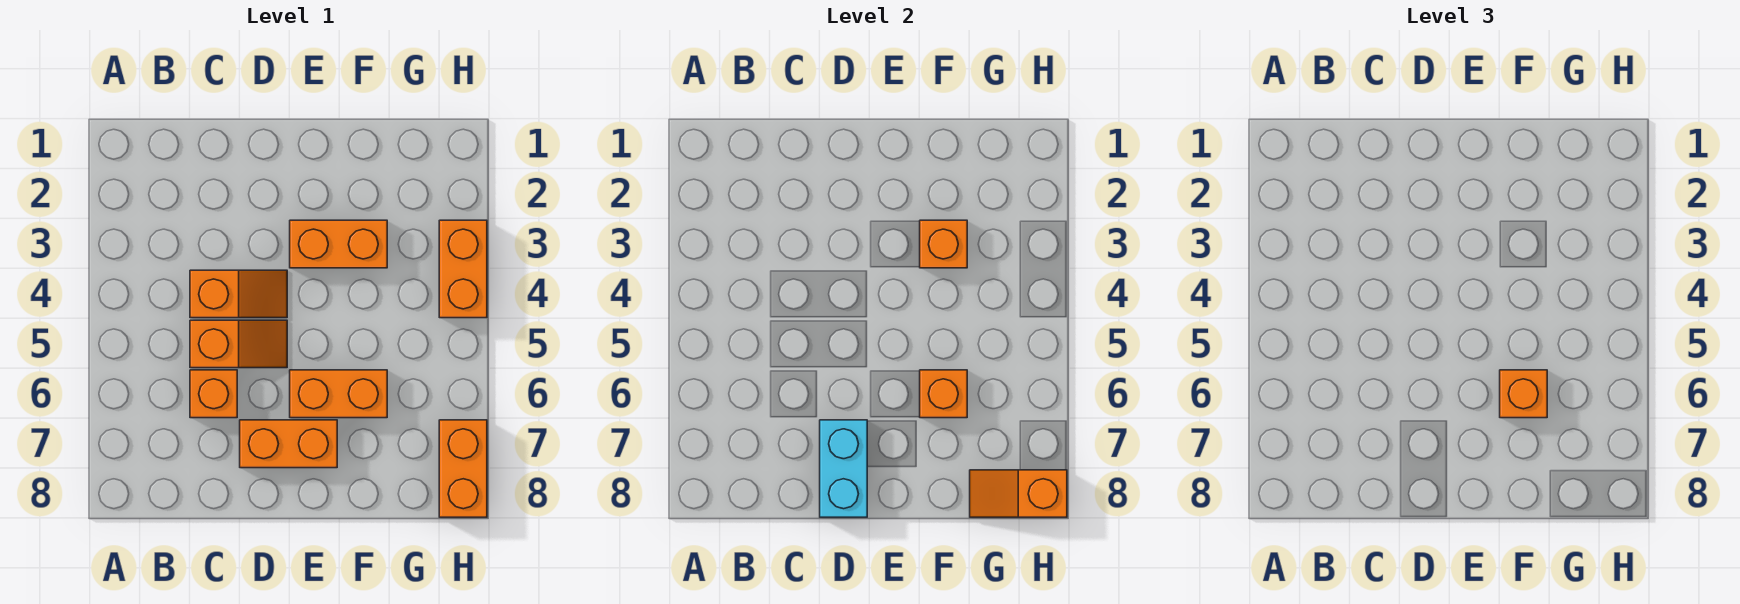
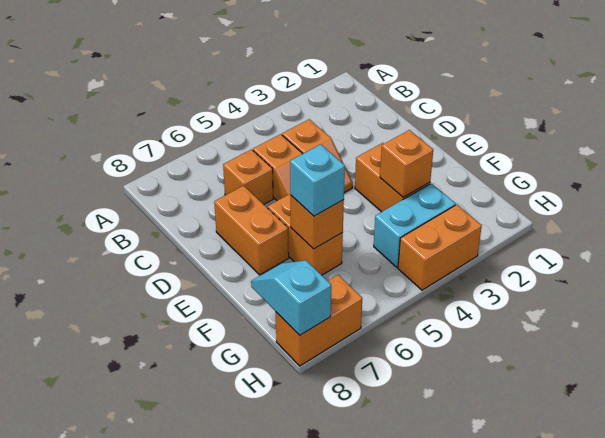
cyan brick D7:D8 level 2 -> cyan brick G3:G4 level 1
orange brick F6 level 3 -> cyan brick F6 level 3
orange slope G8:H8 level 2 top H -> cyan slope G8:H8 level 2 top H

